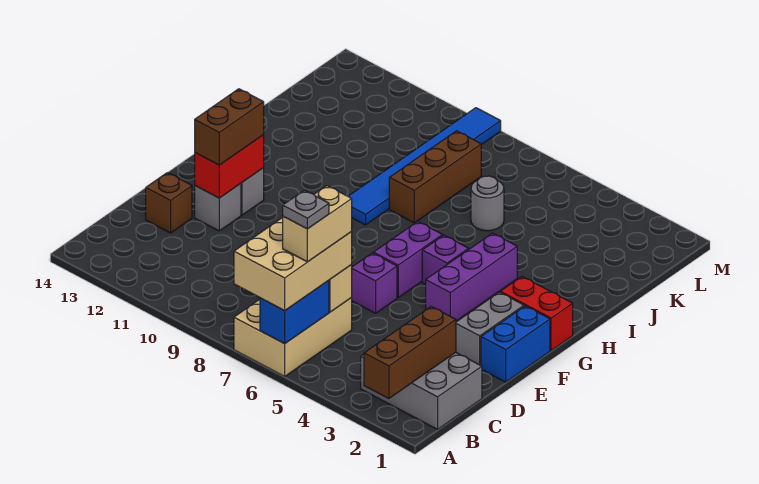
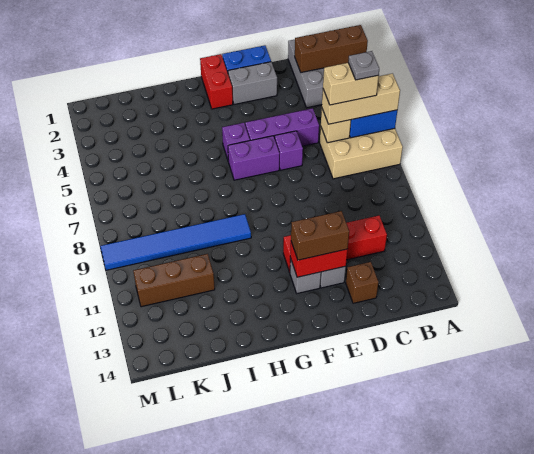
tan brick A6:C7 level 3 -> tan brick A6:C6 level 3
none -> red brick C11:F11 level 1
purple brick F4:H4 level 1 -> purple brick D5:F5 level 1
brown brick I8:K8 level 1 -> brown brick J11:L11 level 1
grey round brick J6 level 1 -> none

